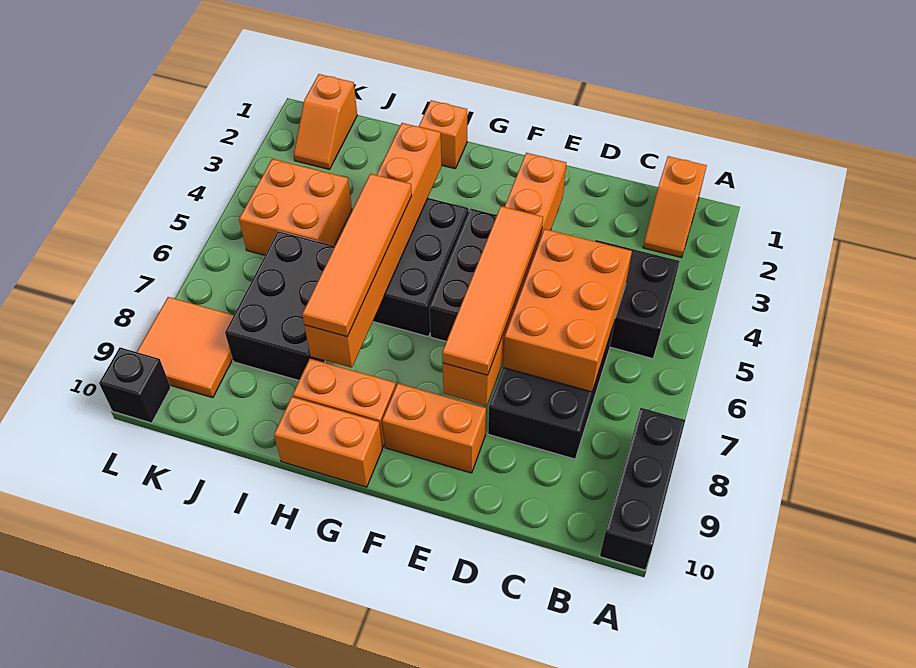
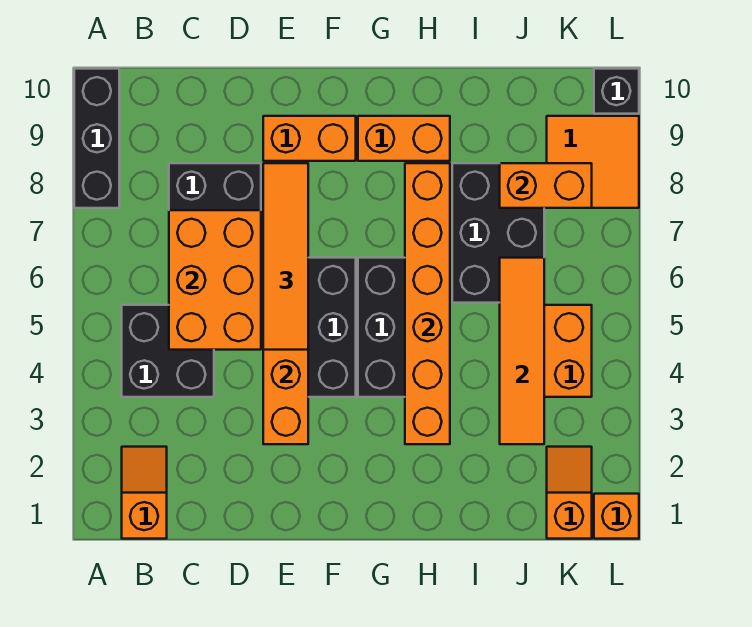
orange brick G10:H10 level 1 -> orange brick J8:K8 level 2
orange brick H1 level 1 -> orange brick L1 level 1
orange tile H5:H8 level 3 -> orange tile J3:J6 level 2

